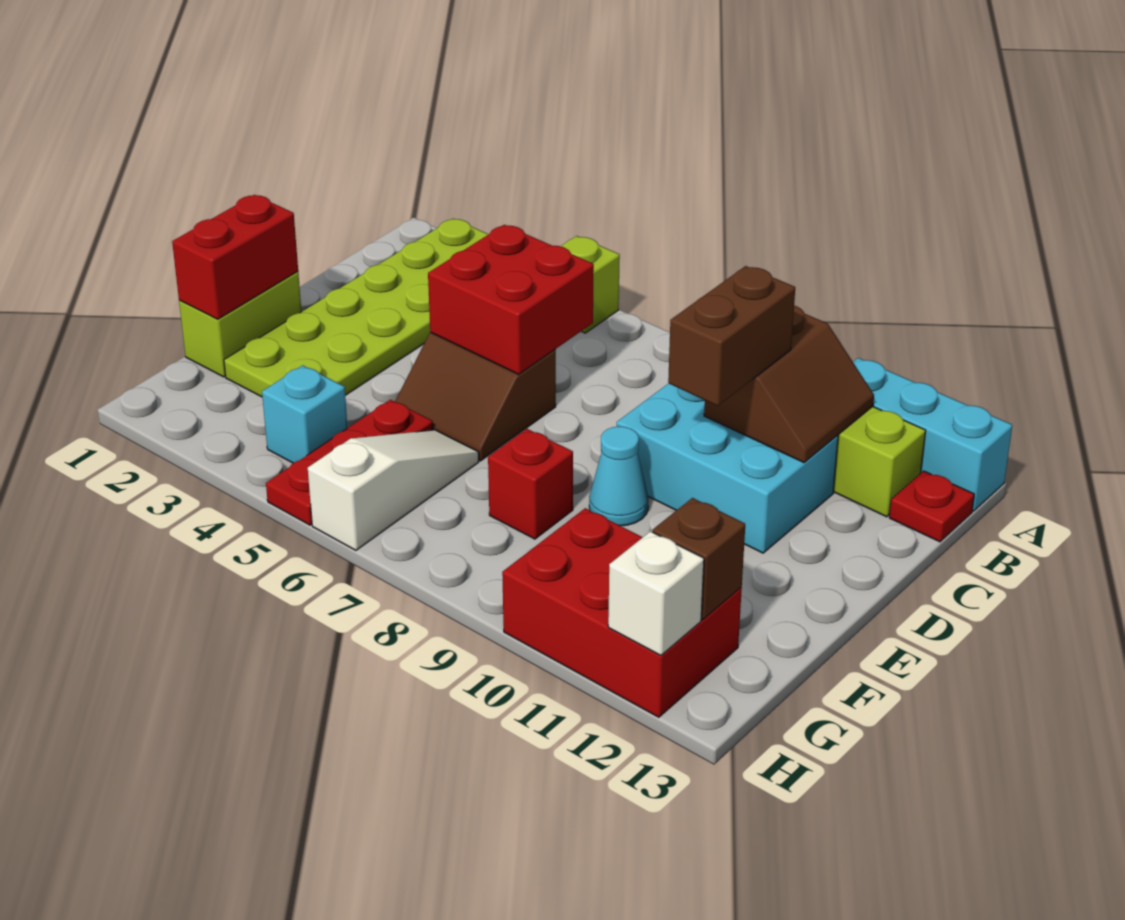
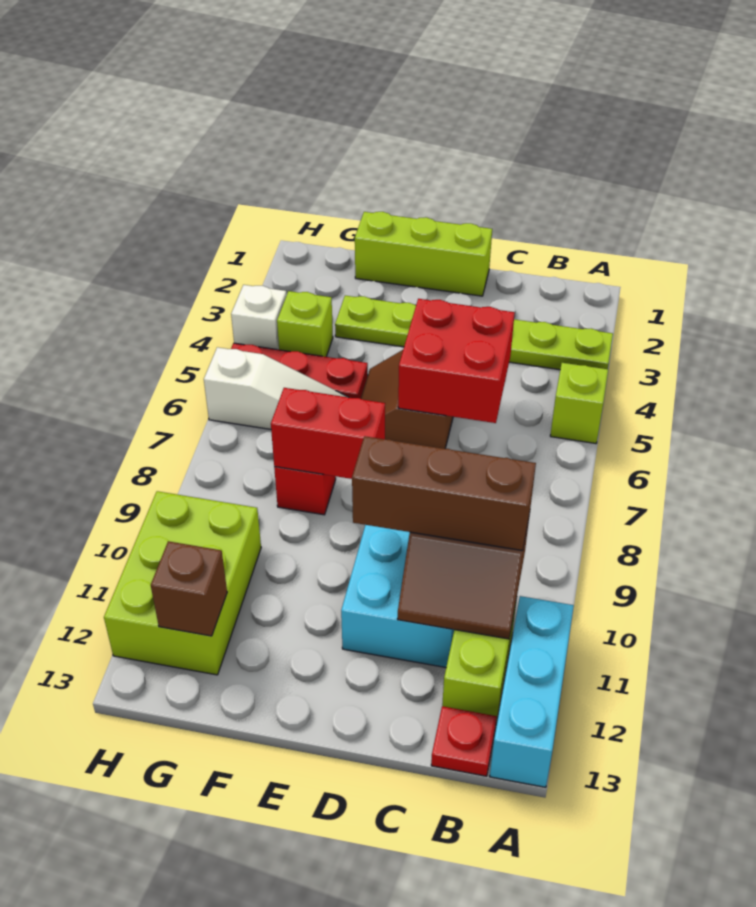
lime plate A2:F3 level 1 -> lime plate A3:F3 level 1
brown brick C10:D10 level 3 -> brown brick B10:D10 level 3
lime brick E1:F1 level 1 -> lime brick D1:F1 level 1
red brick E1:F1 level 2 -> red brick E8:F8 level 2
cyan cone E9 level 1 -> none
cyan brick G4 level 1 -> lime brick G4 level 1
red brick G10:H12 level 1 -> lime brick G10:H12 level 1
white brick H12 level 2 -> white brick H4 level 1

